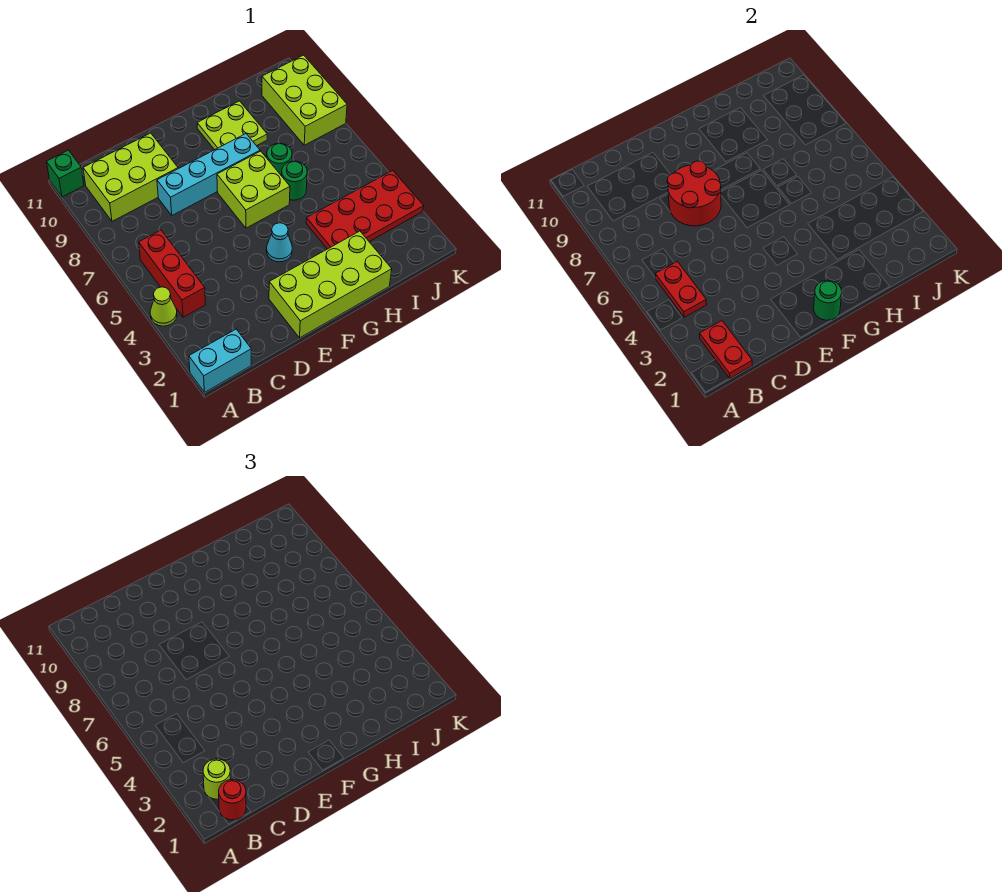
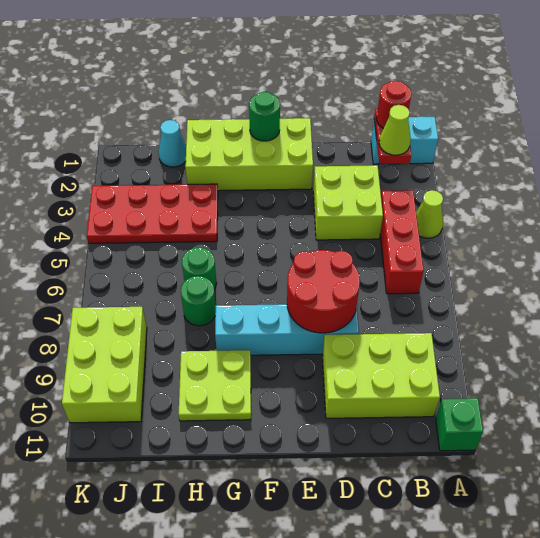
lime round brick B2 level 3 -> lime cone B2 level 3
red plate B4:B5 level 2 -> none
cyan cone F4 level 1 -> cyan cone I1 level 1
lime brick F6:G7 level 1 -> lime brick C3:D4 level 1

